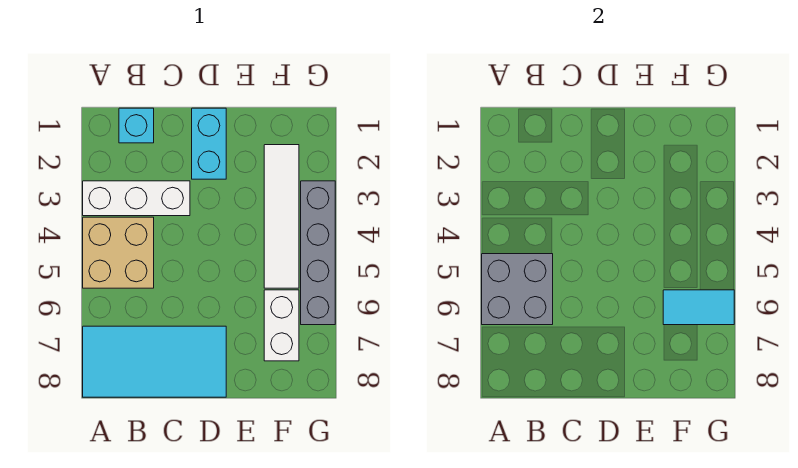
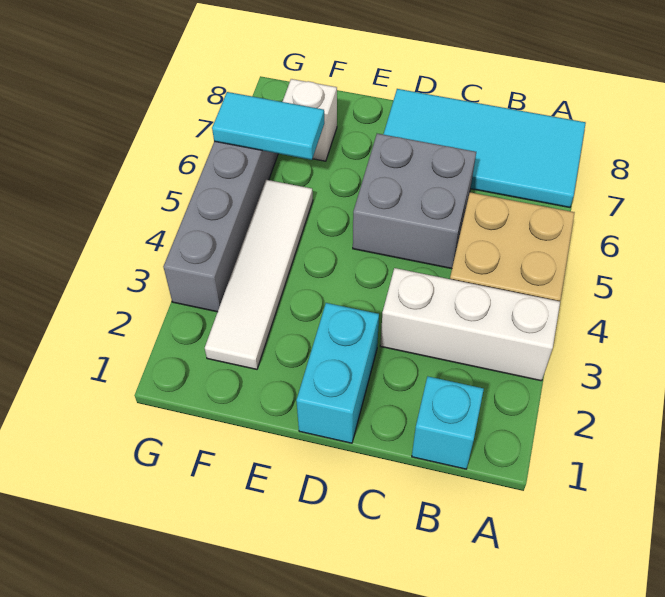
grey brick A5:B6 level 2 -> grey brick C5:D6 level 1
white brick F6:F7 level 1 -> white brick F7 level 1

